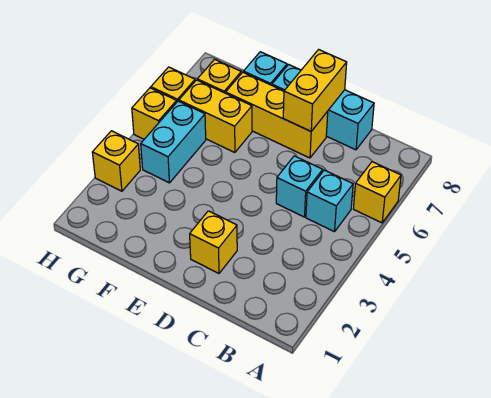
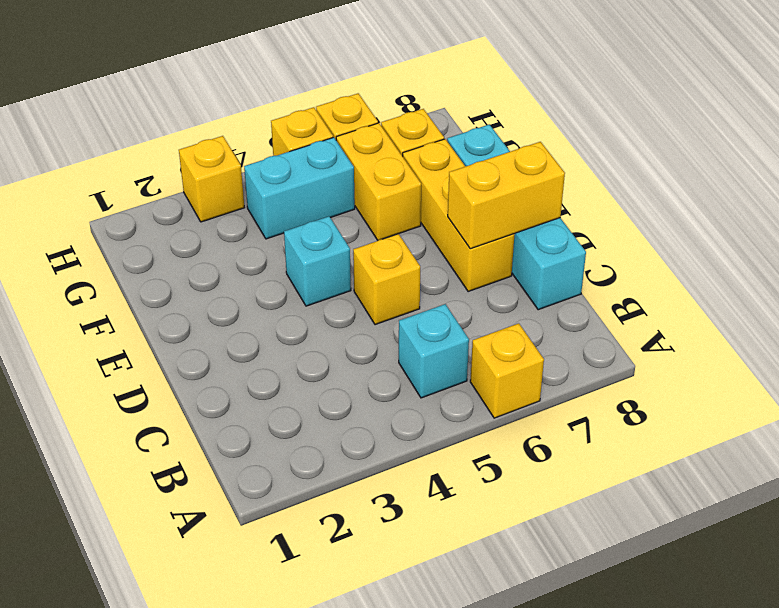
cyan brick C5 level 1 -> cyan brick E4 level 1
yellow brick D2 level 1 -> yellow brick D5 level 1

